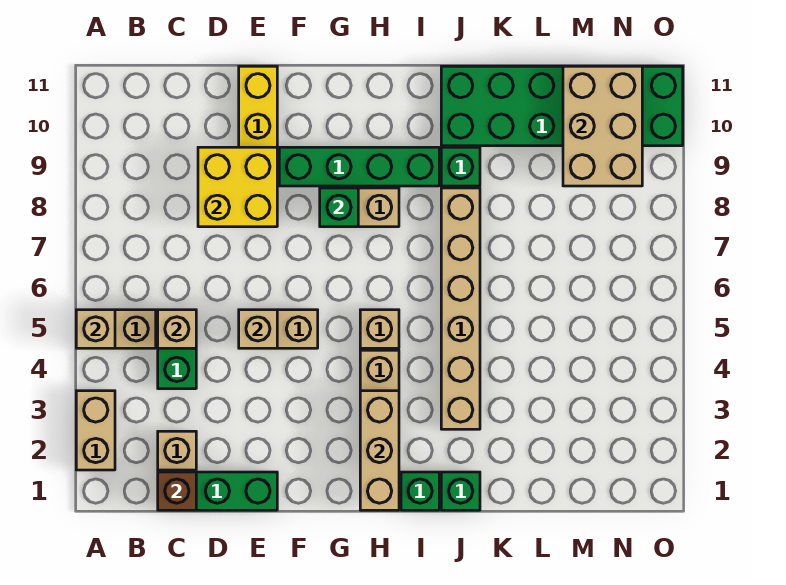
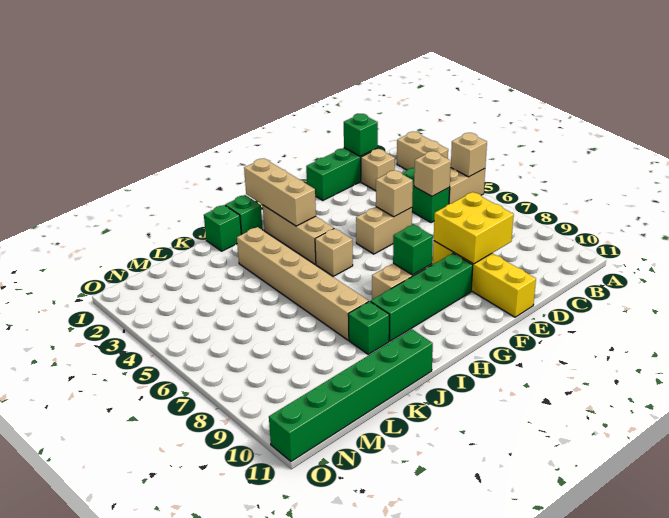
brown brick C1 level 2 -> green brick C1 level 2
green brick J10:O11 level 1 -> green brick J11:O11 level 1
tan brick M9:N11 level 2 -> none

